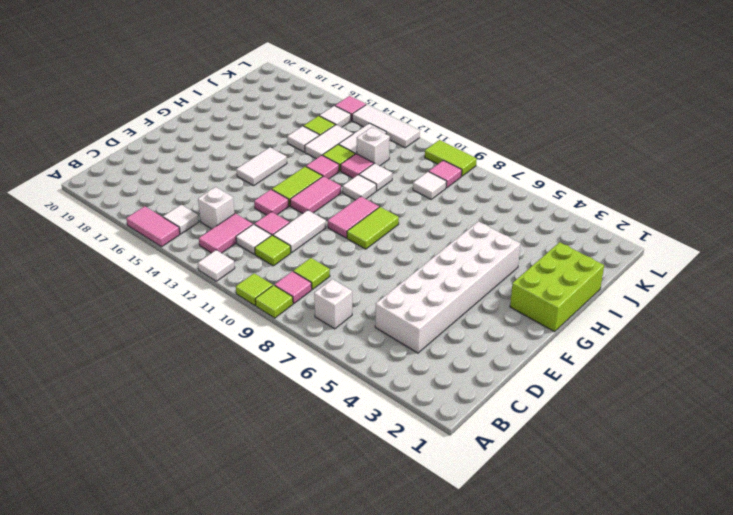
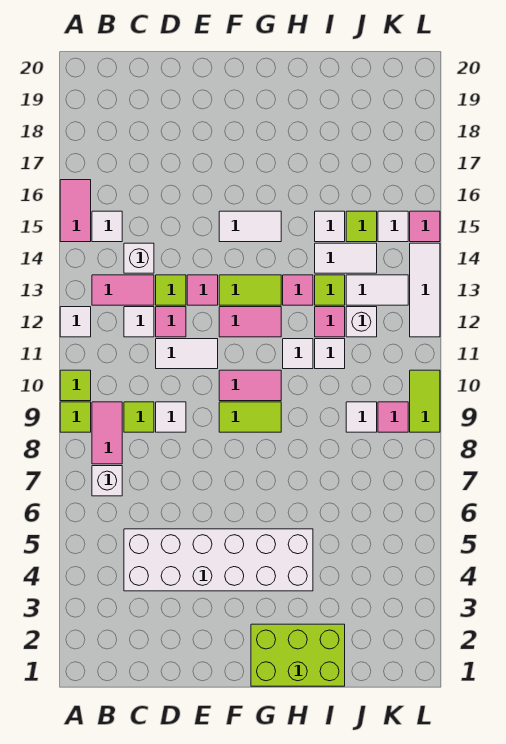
pink tile B9 level 1 -> pink tile B8:B9 level 1
lime tile C11 level 1 -> lime tile D13 level 1
none -> white tile D9 level 1

